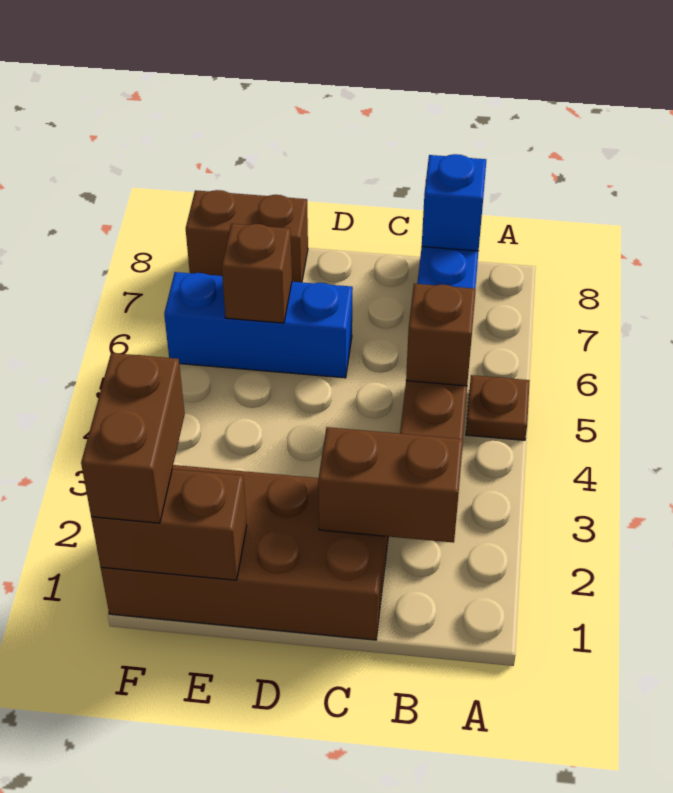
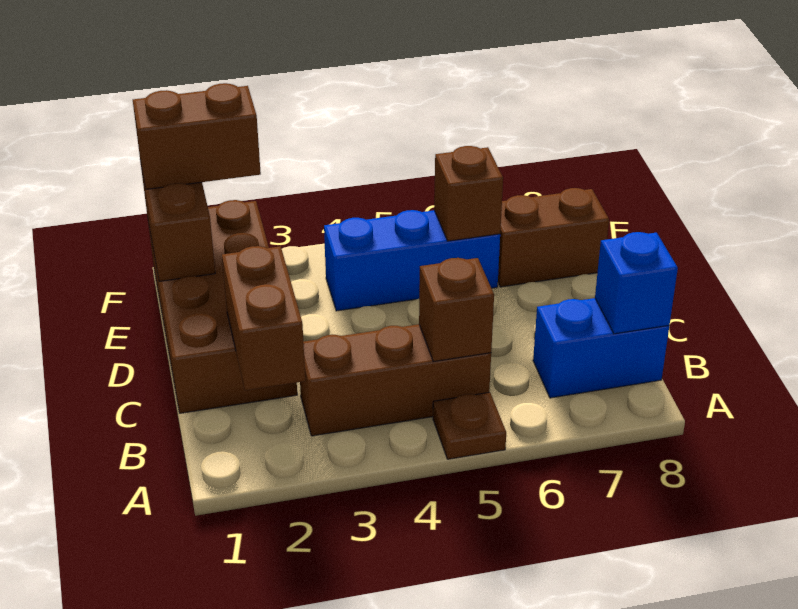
blue brick D6:F6 level 1 -> blue brick E4:E6 level 1
brown brick E8:F8 level 1 -> brown brick E7:E8 level 1

